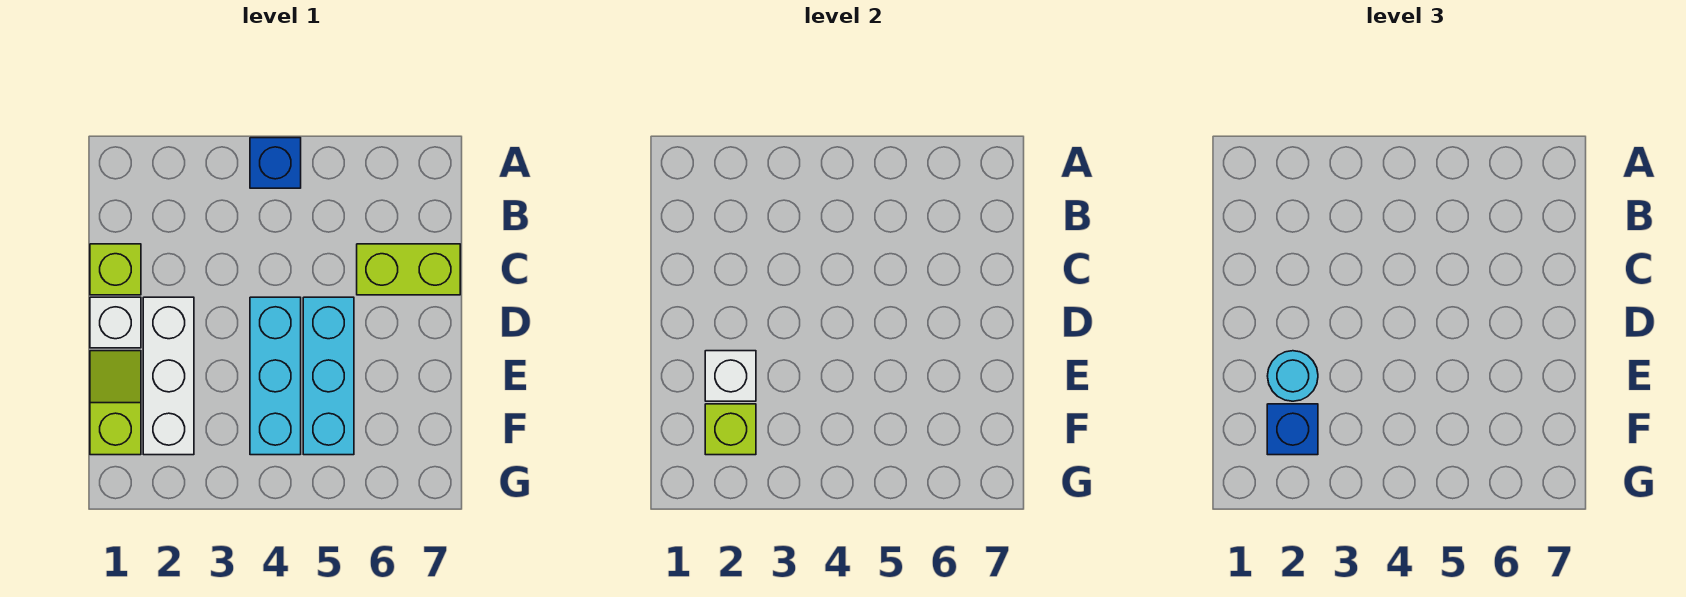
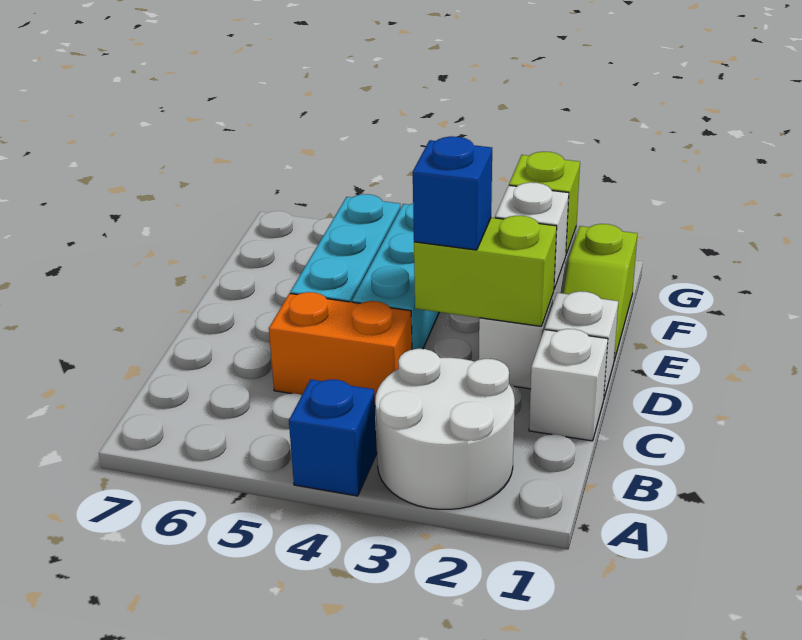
none -> white round brick A2:B3 level 1
lime brick C1 level 1 -> white brick C1 level 1
none -> orange brick C4:C5 level 1
lime brick C6:C7 level 1 -> lime brick D2:D3 level 2
cyan round brick E2 level 3 -> none
blue brick F2 level 3 -> blue brick D3 level 3

